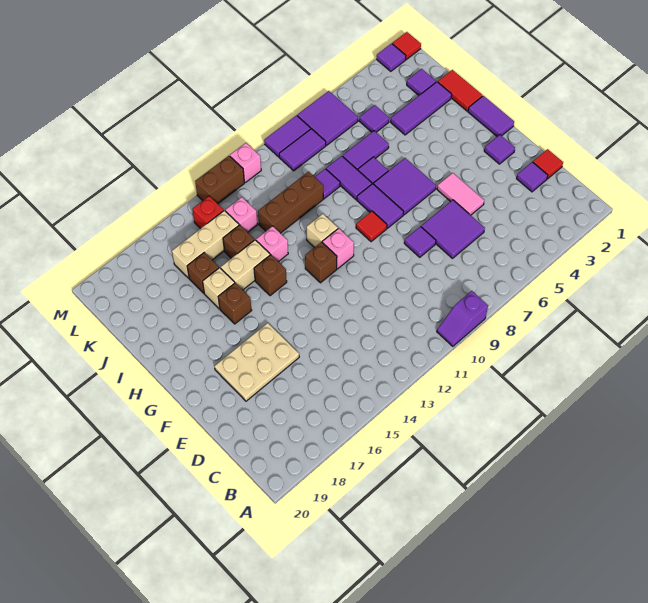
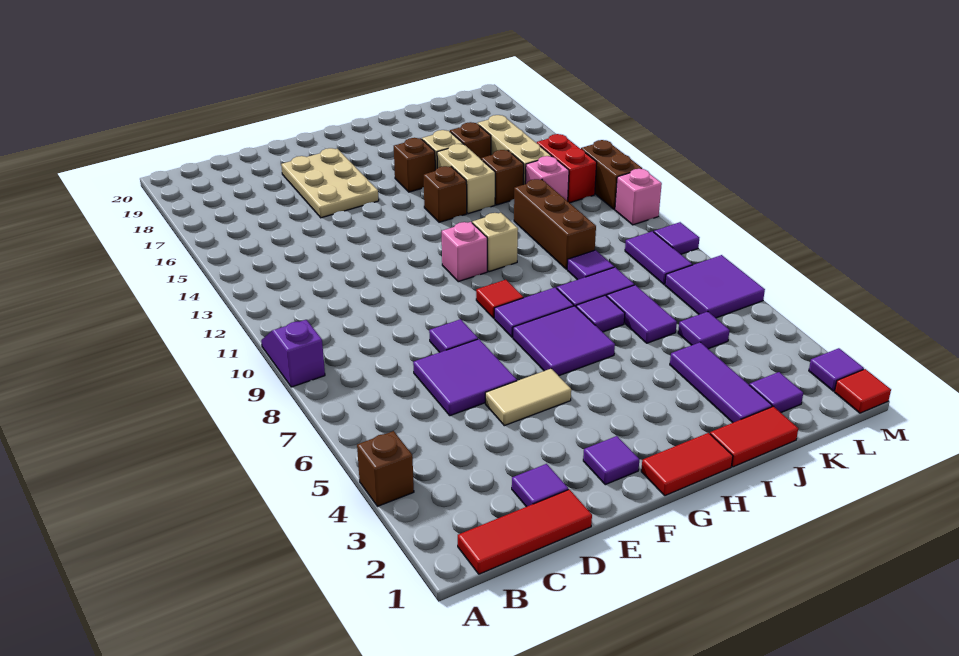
red tile D1 level 1 -> red tile B1:D1 level 1
pink tile E5:F5 level 1 -> tan tile E5:F5 level 1
purple tile G1:H1 level 1 -> red tile G1:H1 level 1
brown brick G12 level 1 -> brown brick A4 level 1
pink brick I13 level 1 -> none
red brick L14 level 1 -> red brick L13:L14 level 1
purple tile M8:M9 level 1 -> purple tile M9 level 1

